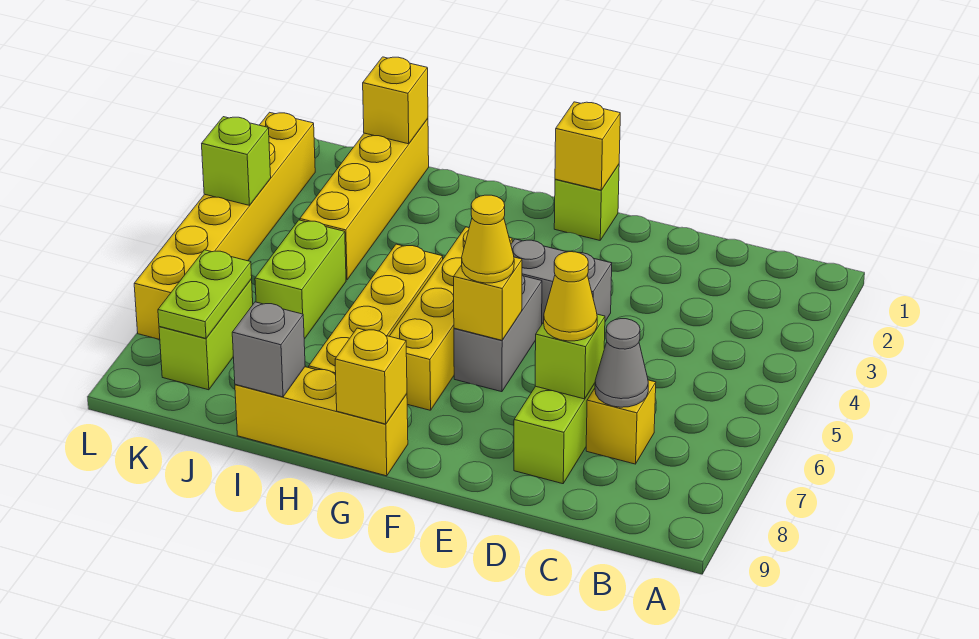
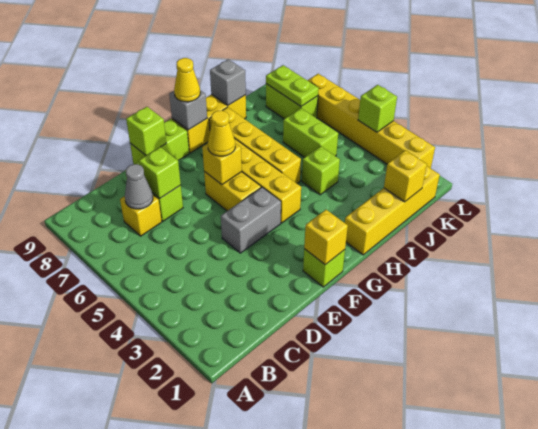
yellow cone D7 level 3 -> yellow cone G9 level 3
none -> lime brick E9:F9 level 1
none -> lime brick E9 level 2
grey brick F5:F6 level 1 -> yellow brick F5:F6 level 1
yellow brick G9 level 2 -> grey brick G9 level 2
none -> lime brick I4 level 1
yellow brick J1:J4 level 1 -> yellow brick H1:K1 level 1

